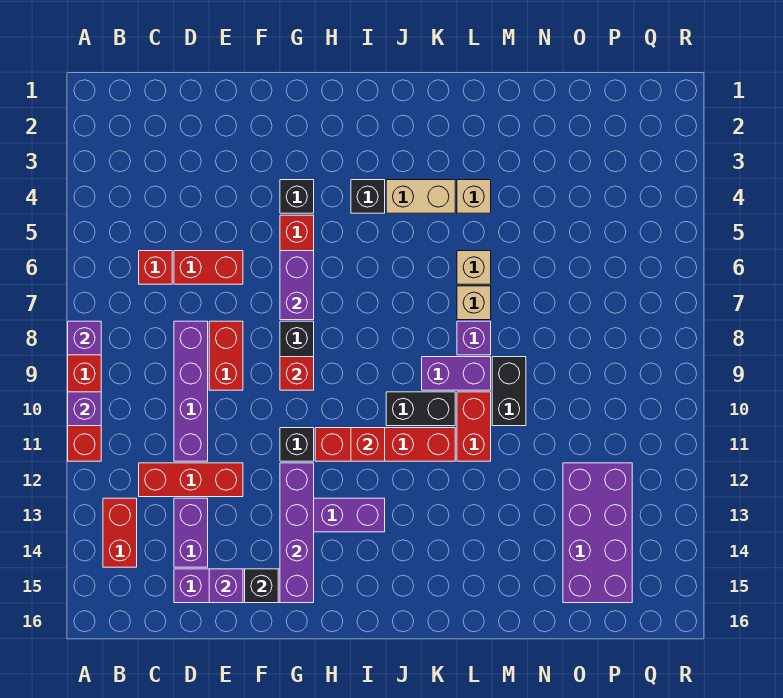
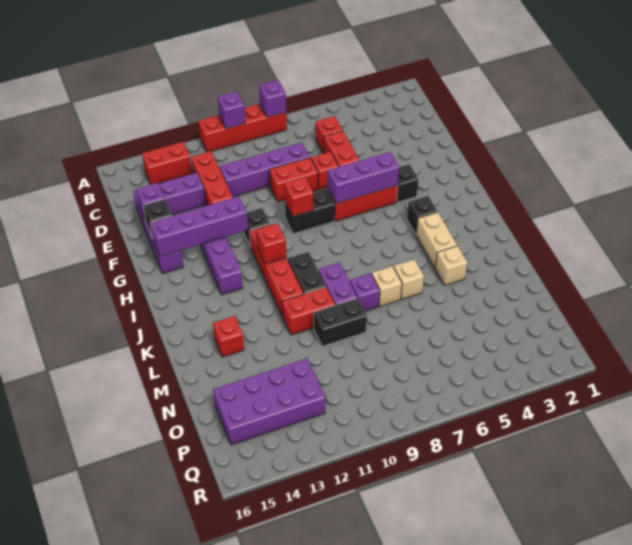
none -> red brick E7 level 1
purple brick G6:G7 level 2 -> purple brick G5:G7 level 2
none -> red brick L14 level 1

